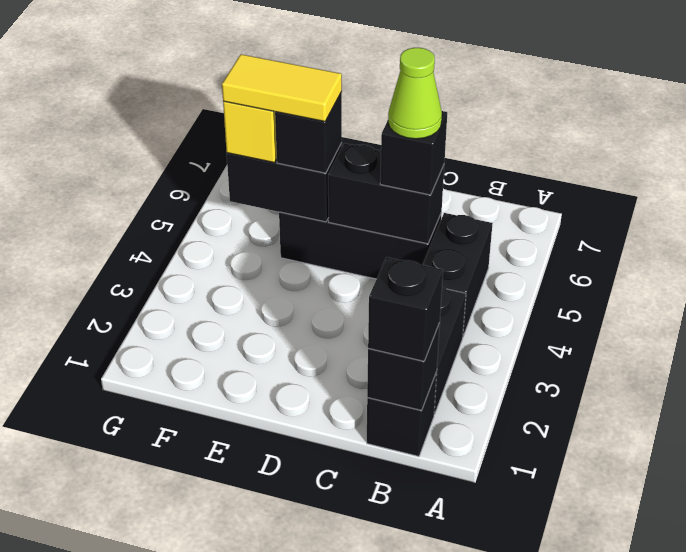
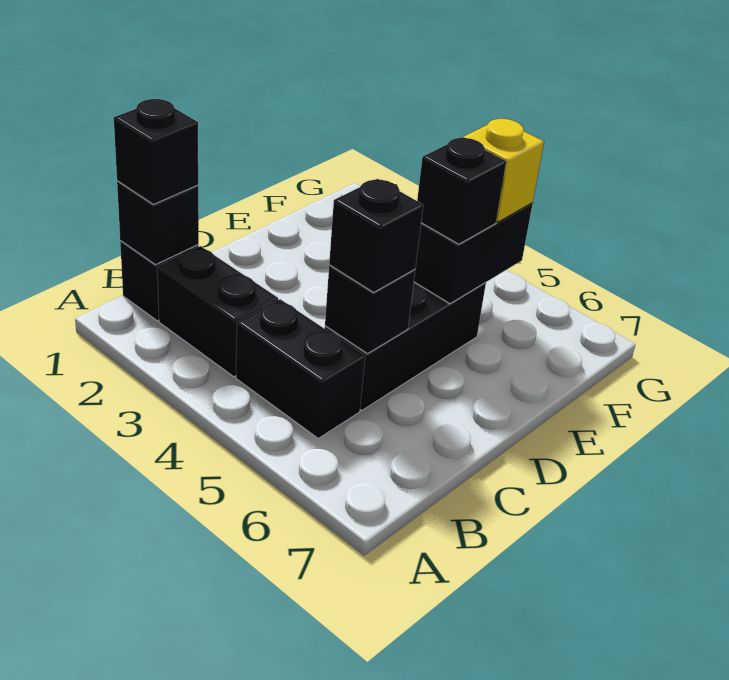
black brick C5:D5 level 2 -> black brick C5 level 2
lime cone C5 level 4 -> none
yellow tile E5:F5 level 4 -> none

